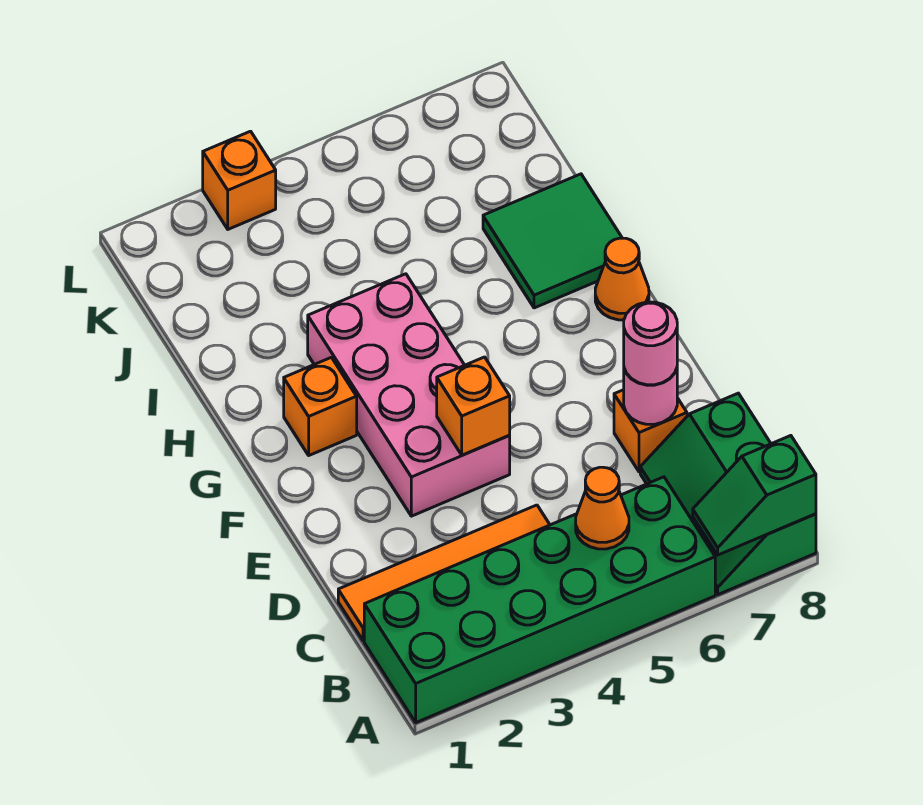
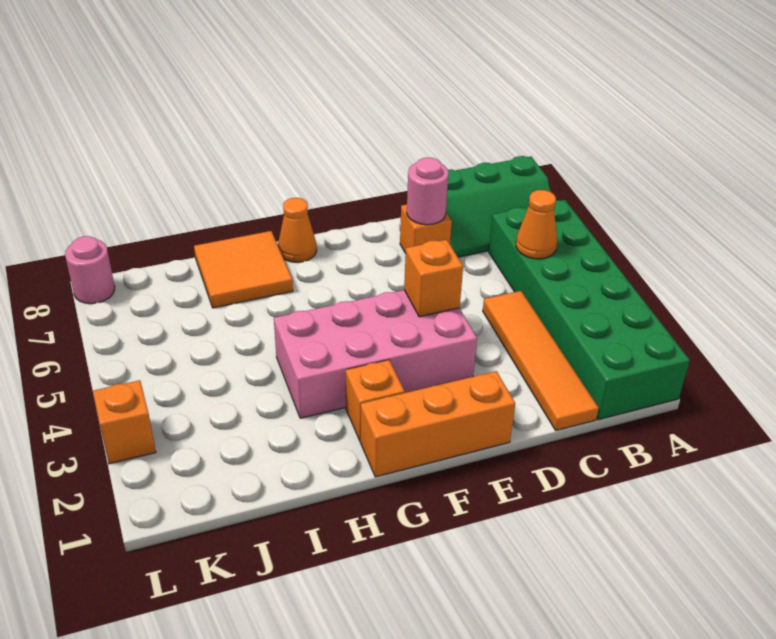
green slope A7:A8 level 2 top 8 -> none
pink round brick D7 level 3 -> pink round brick L8 level 1
none -> orange brick E1:G1 level 1
green tile H7:I8 level 1 -> orange tile H7:I8 level 1

